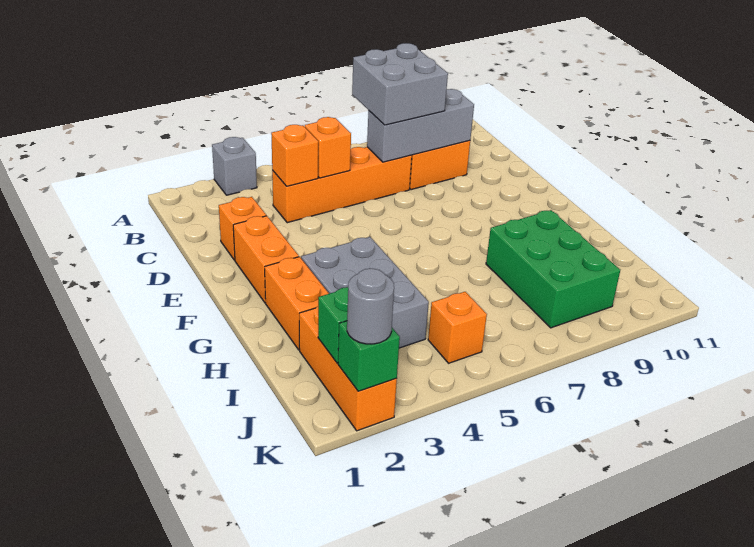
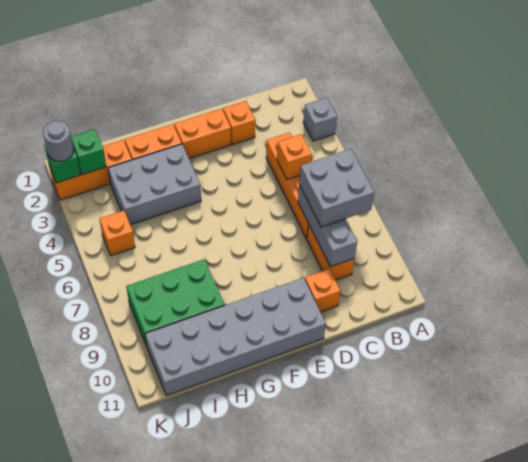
orange brick C4 level 2 -> orange brick D10 level 1
none -> grey brick E10:J11 level 1

